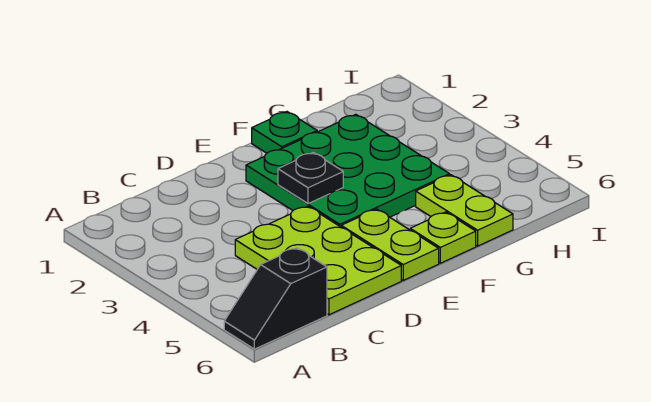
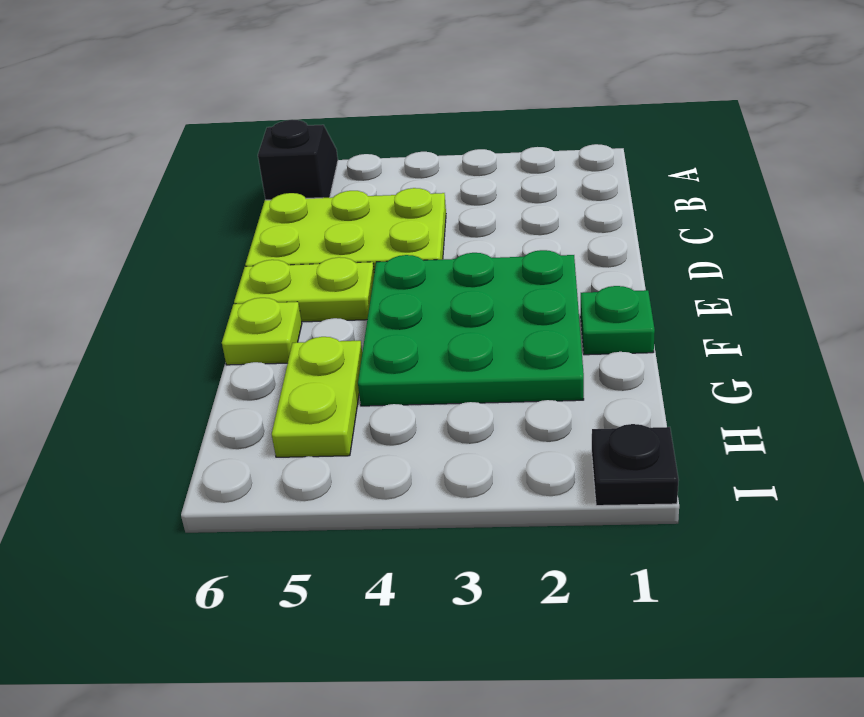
black plate E3 level 2 -> black plate I1 level 1
lime plate G5:G6 level 1 -> lime plate G5:H5 level 1

